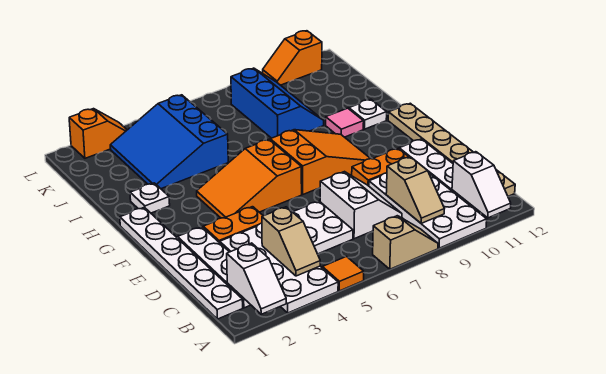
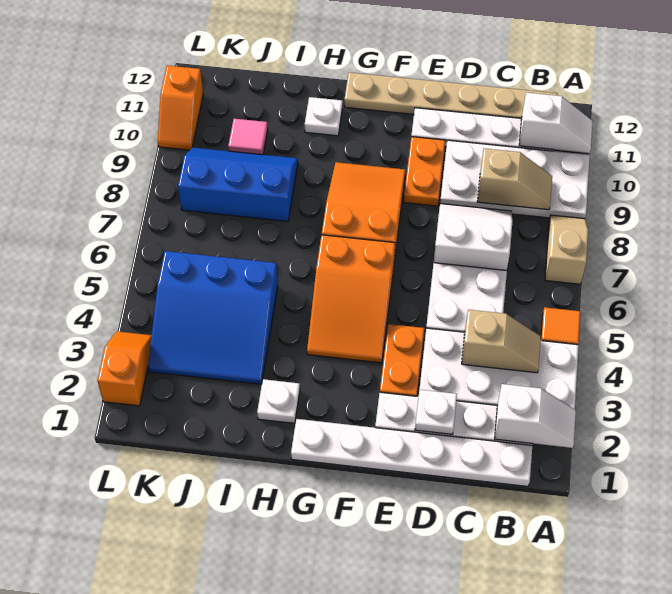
none -> white plate D2 level 2
pink tile H10 level 1 -> pink tile J10 level 1

